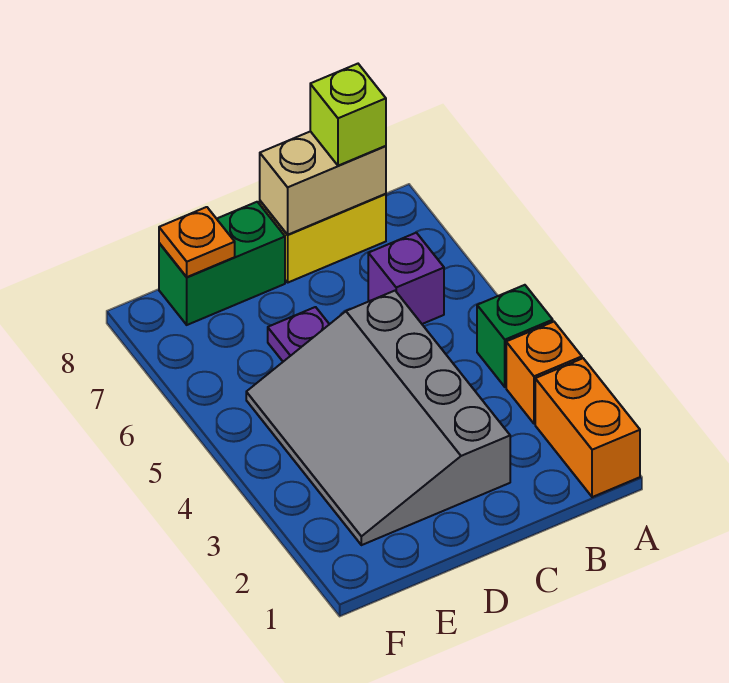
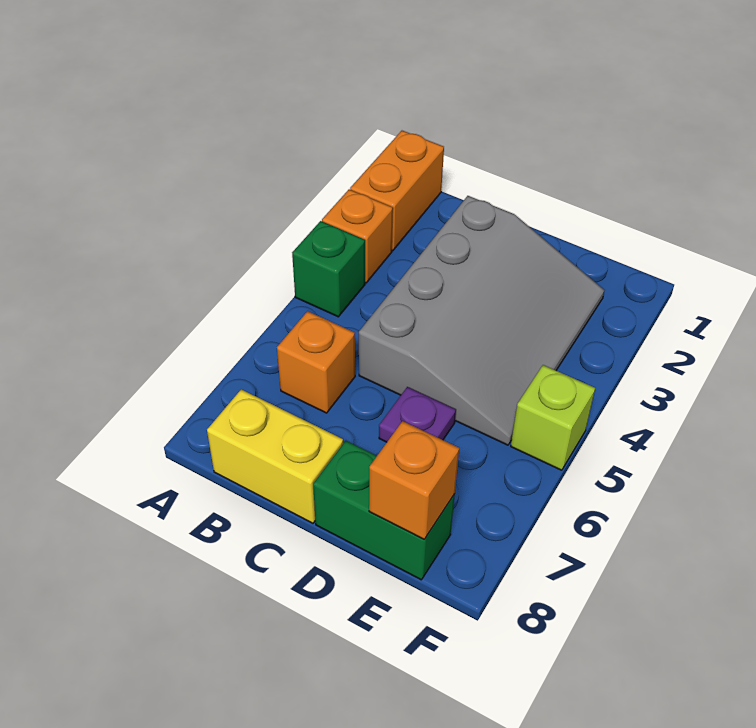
purple brick B6 level 1 -> orange brick B6 level 1
tan brick B8:C8 level 2 -> none
lime brick B8 level 3 -> lime brick F5 level 1
orange plate E8 level 2 -> orange brick E8 level 2

